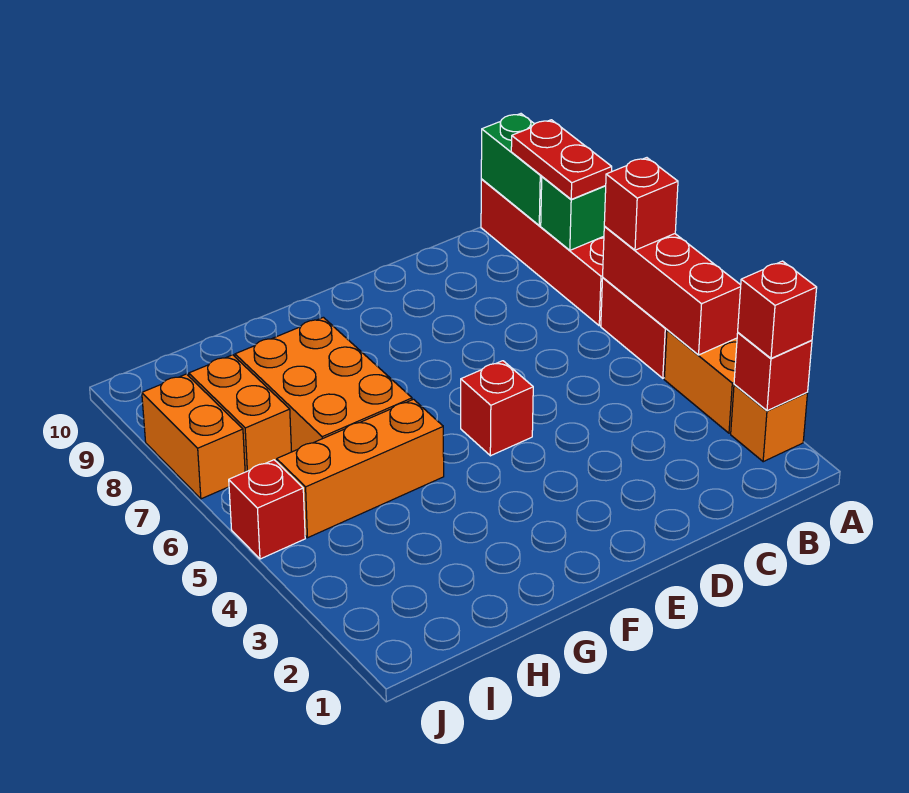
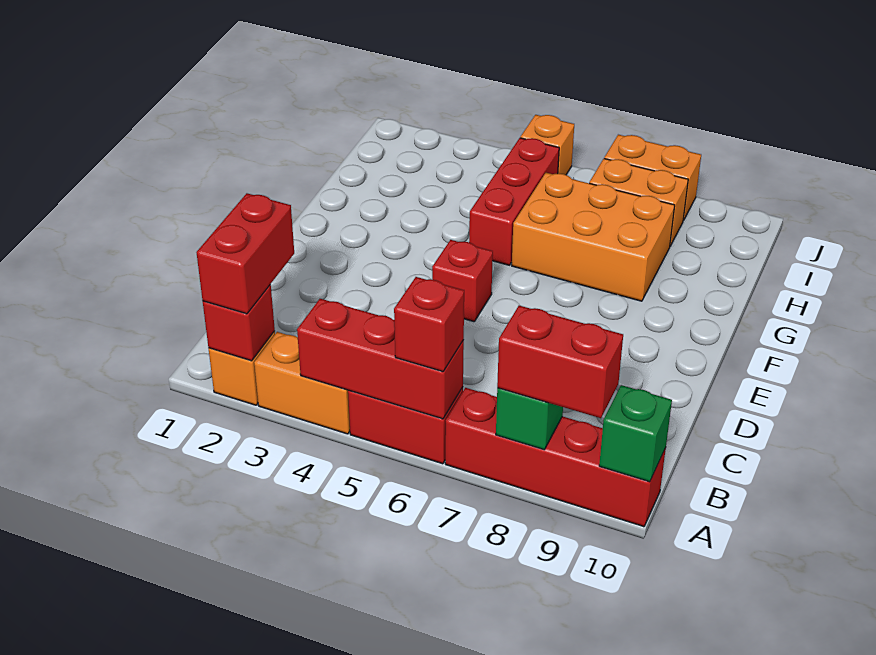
red brick A2 level 3 -> red brick A2:B2 level 3
red plate A8:A9 level 3 -> red brick A8:A9 level 3
green brick A9:A10 level 2 -> green brick A10 level 2
orange brick G5:I5 level 1 -> red brick G5:I5 level 1
red brick J5 level 1 -> orange brick J5 level 1

